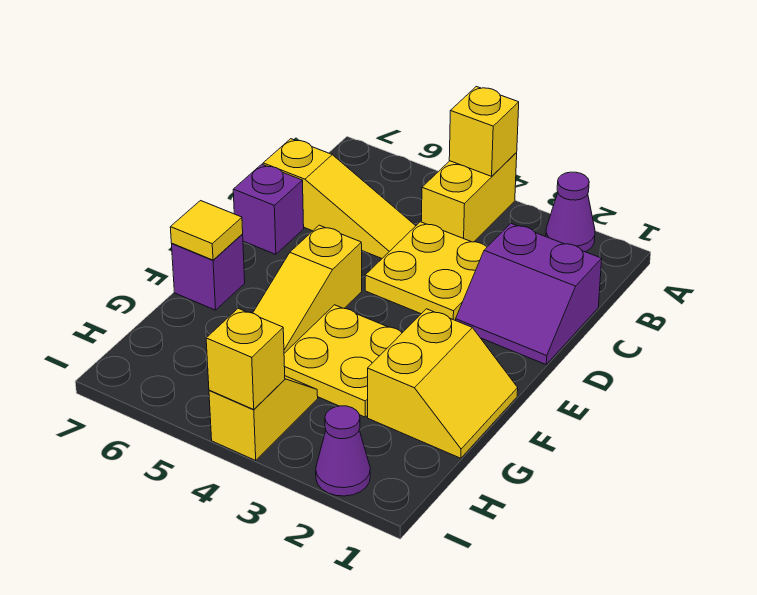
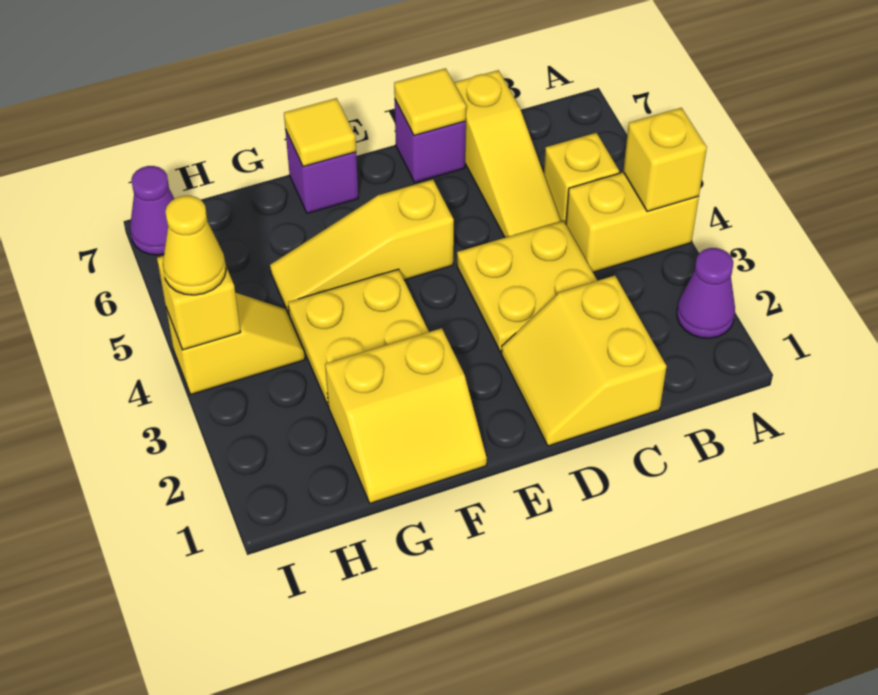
none -> yellow brick B5 level 1
purple slope C1:D2 level 1 top C -> yellow slope C1:D2 level 1 top C
none -> yellow tile D7 level 2
purple cone I2 level 1 -> purple cone I7 level 1
none -> yellow cone I4 level 3

